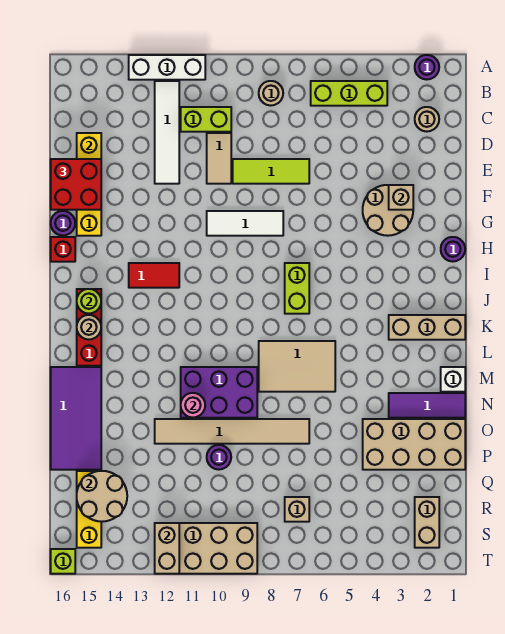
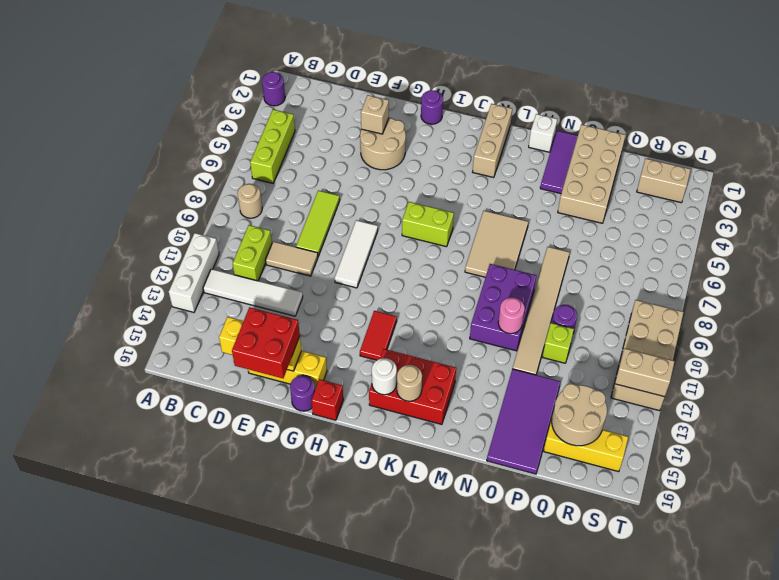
tan round brick C2 level 1 -> none
red brick J15:L15 level 1 -> red brick J14:L15 level 1
lime round brick J15 level 2 -> white round brick J15 level 2
purple tile M15:P16 level 1 -> purple tile O13:P16 level 1
tan brick R7 level 1 -> none
lime brick T16 level 1 -> lime brick P11 level 1

